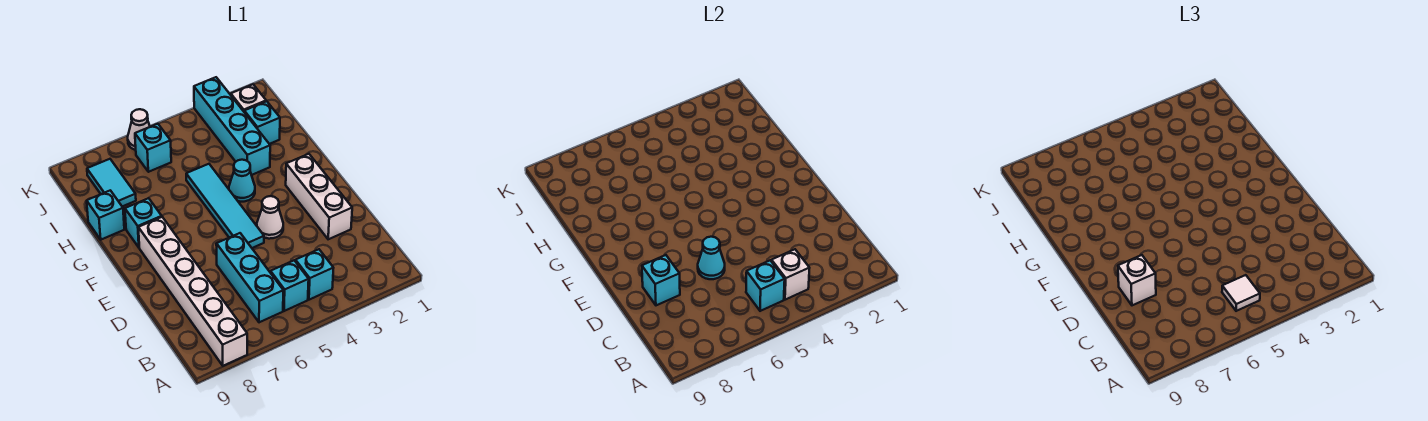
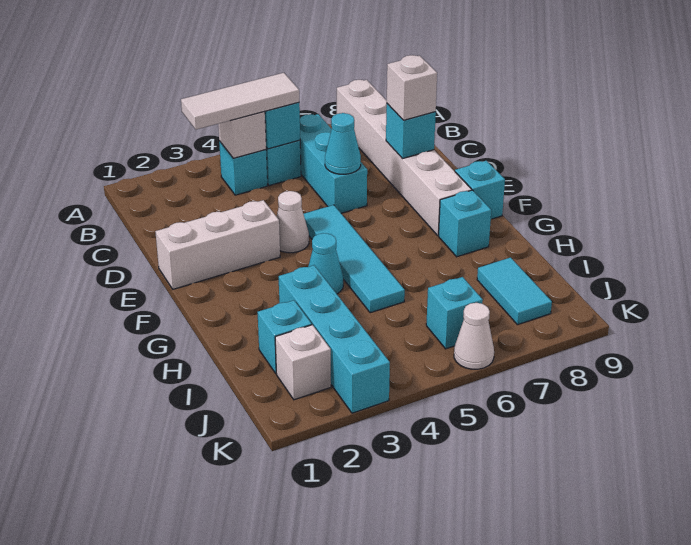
white tile B5 level 3 -> white tile B3:B5 level 3
white brick D2:F2 level 1 -> white brick E1:E3 level 1
cyan brick H9 level 1 -> cyan brick F9 level 1

